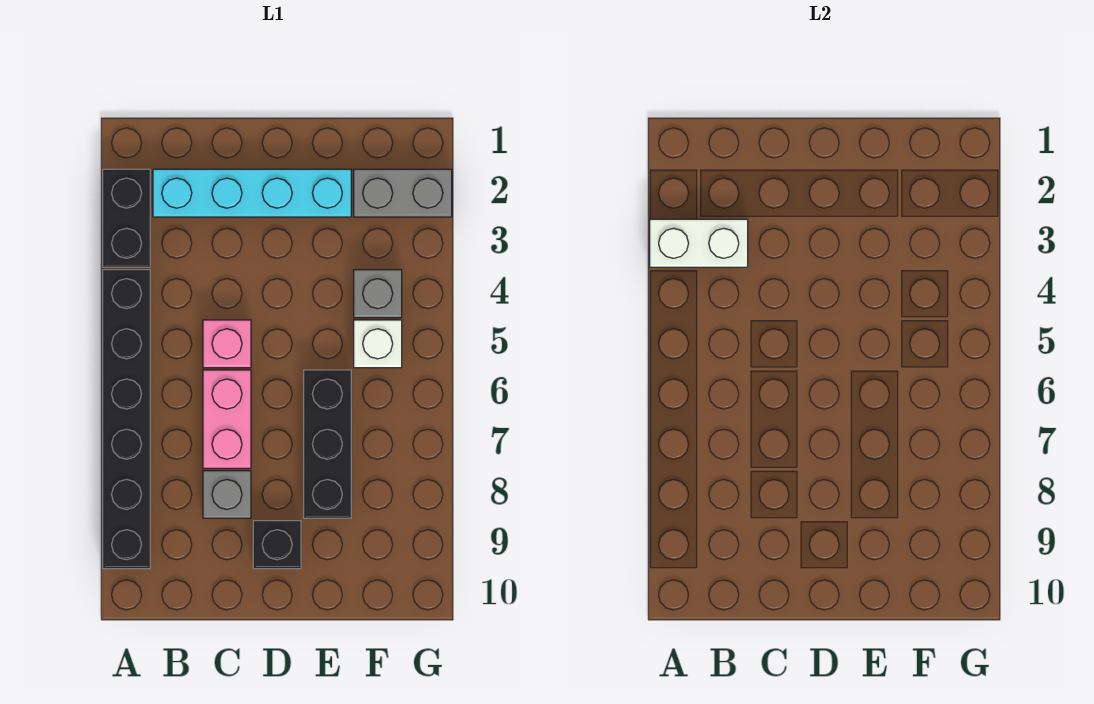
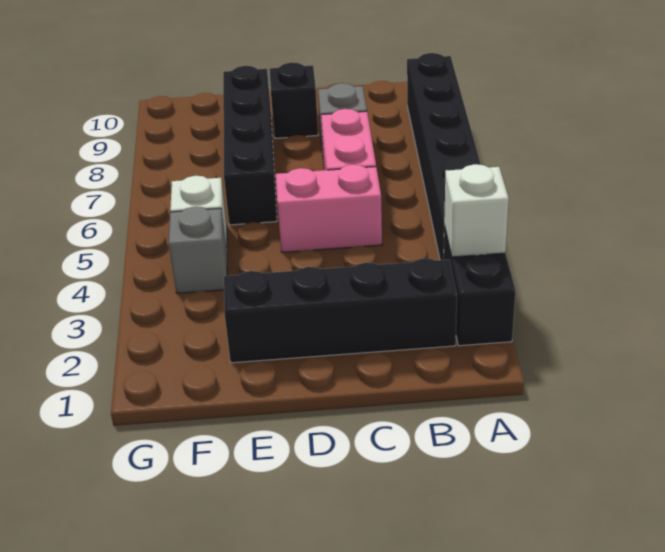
white brick A3:B3 level 2 -> white brick A3 level 2
cyan brick B2:E2 level 1 -> black brick B2:E2 level 1
pink brick C5 level 1 -> pink brick C5:D5 level 1
black brick E6:E8 level 1 -> black brick E6:E9 level 1
grey brick F2:G2 level 1 -> none

